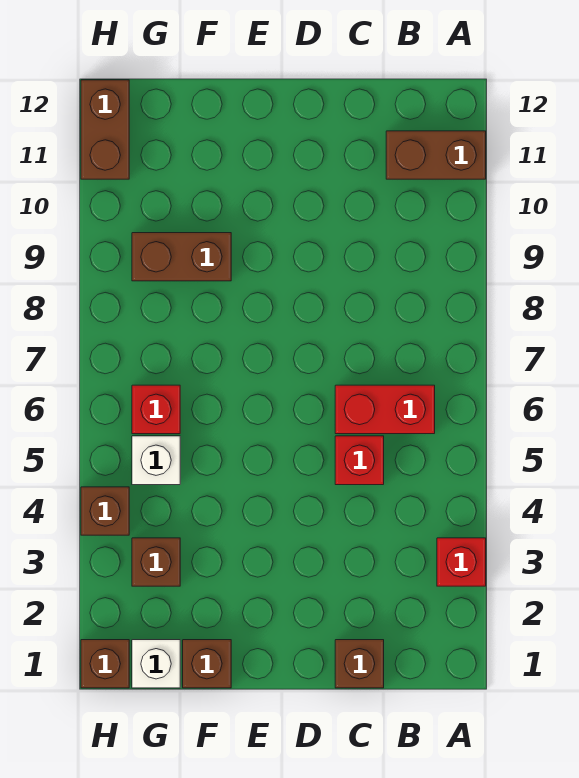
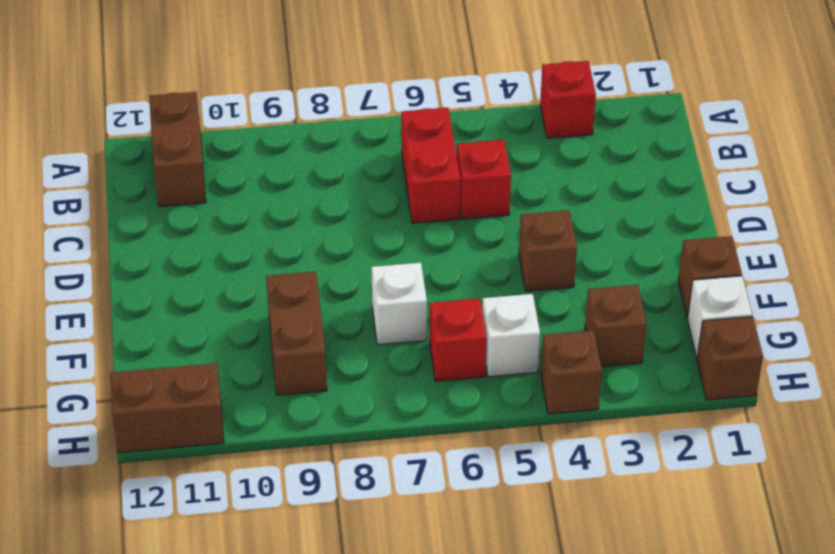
brown brick C1 level 1 -> brown brick E4 level 1
none -> white brick F7 level 1

